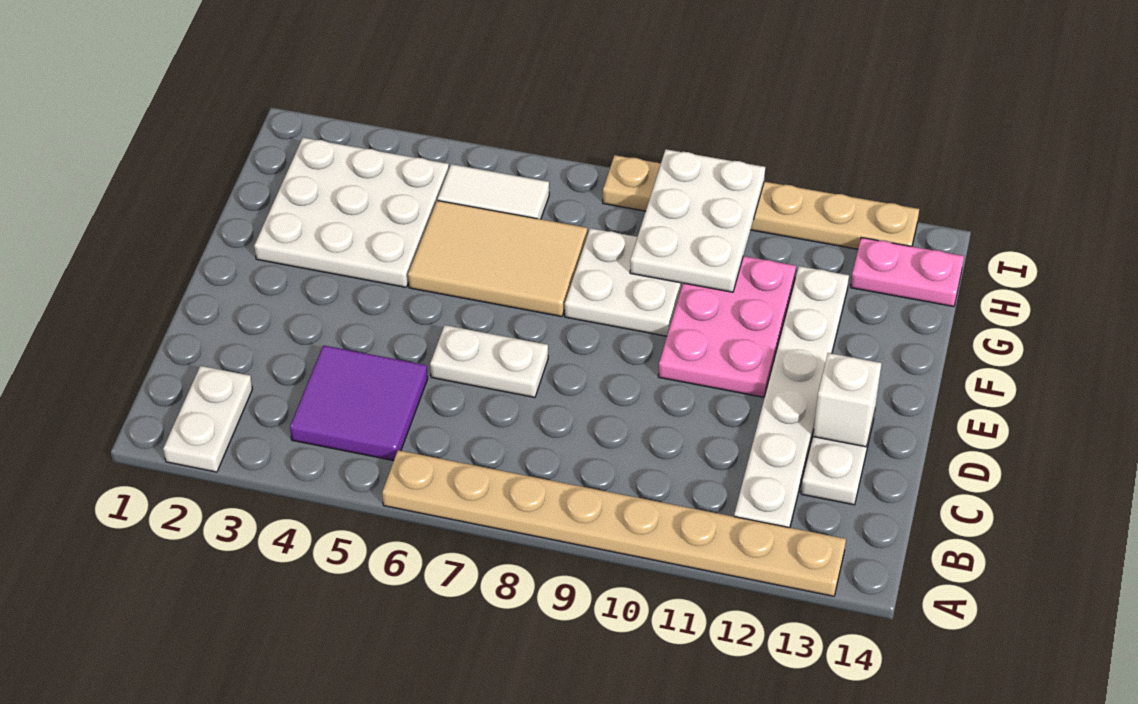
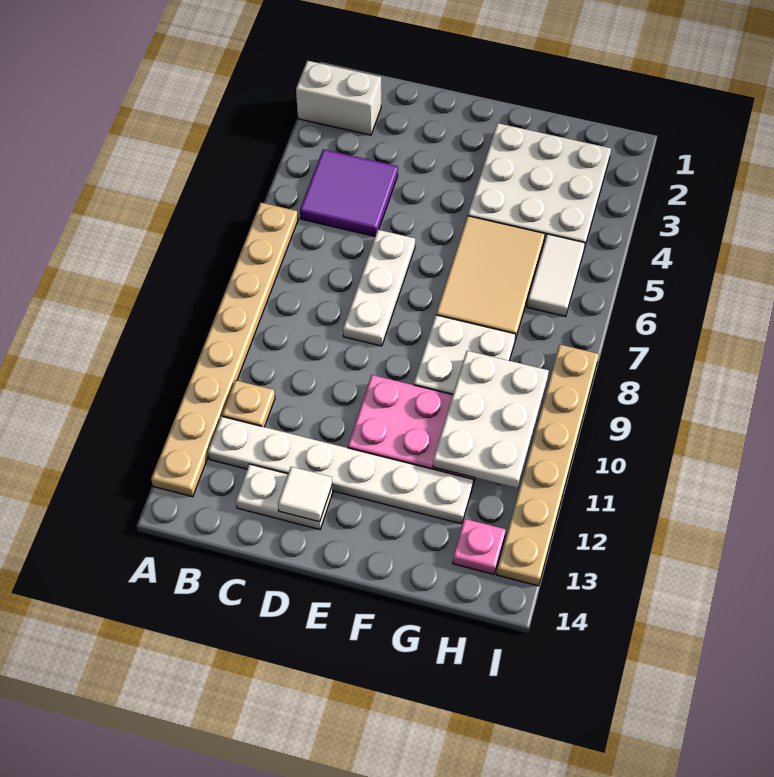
white plate A2:B2 level 1 -> white brick A2:B2 level 1
none -> tan plate B11 level 1
white plate D6:D7 level 1 -> white plate D6:D8 level 1
white brick D13 level 2 -> white tile D13 level 2
white plate G9:I10 level 2 -> white plate G9:H11 level 2
pink plate H13:H14 level 1 -> pink plate H13 level 1

